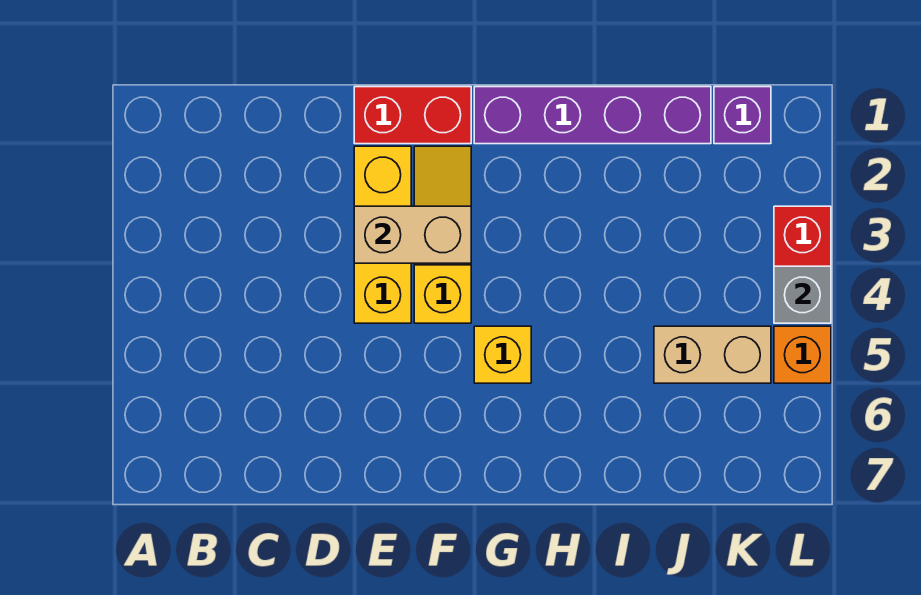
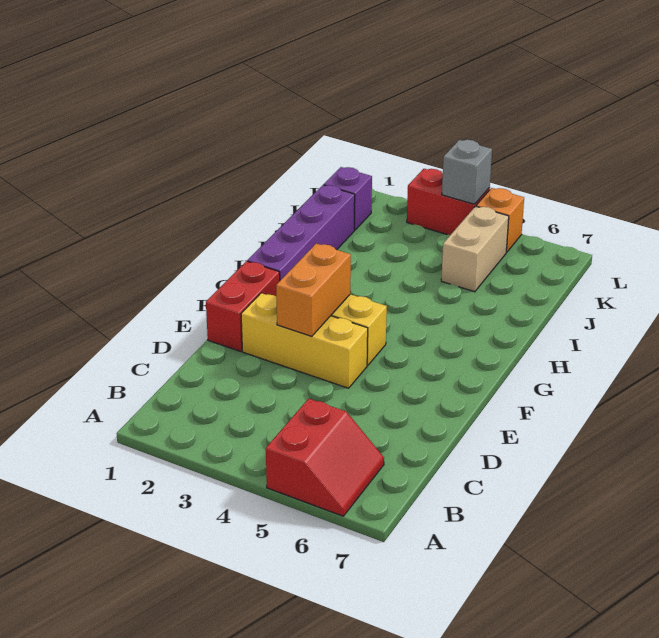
none -> red slope A5:B6 level 1 top 5
tan brick E3:F3 level 2 -> orange brick E3:F3 level 2
yellow brick G5 level 1 -> none

